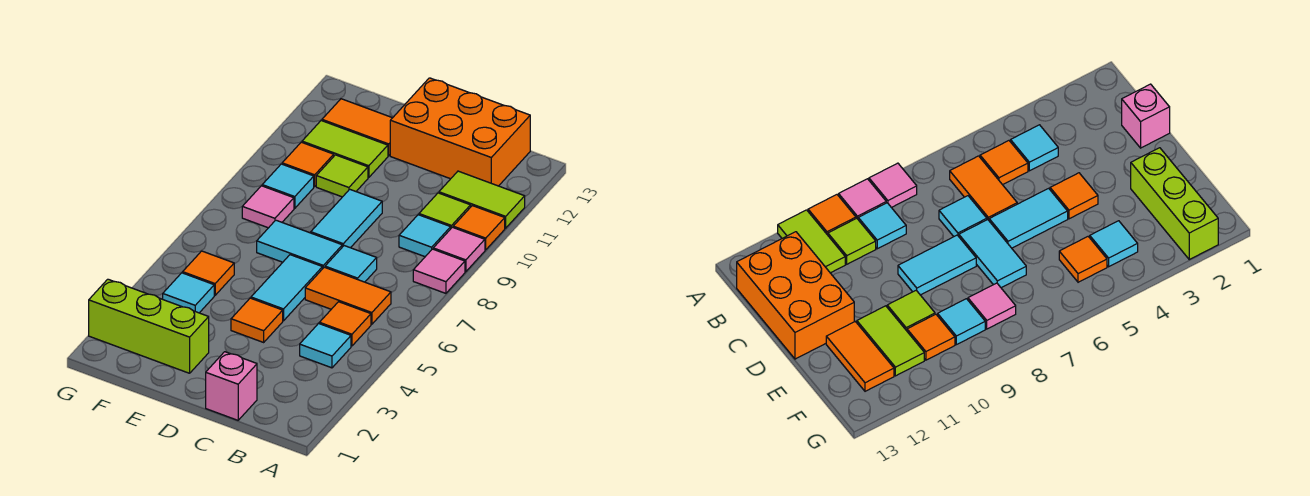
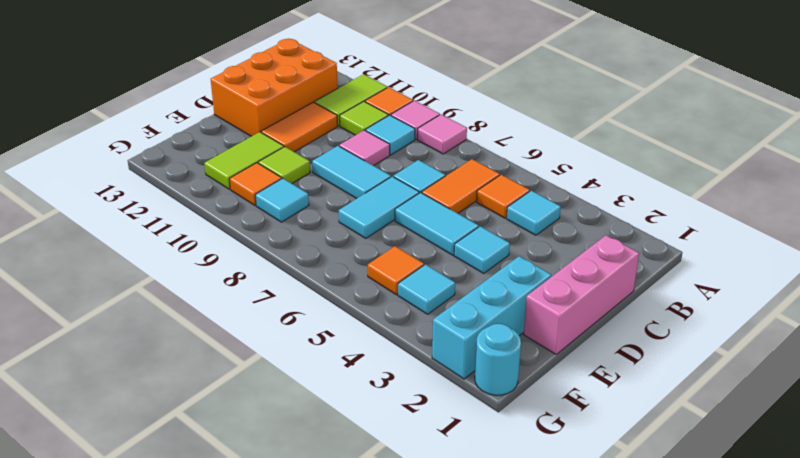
pink brick C1 level 1 -> pink brick C1:E1 level 1
orange tile D4 level 1 -> cyan tile D4 level 1
lime brick E2:G2 level 1 -> cyan brick E2:G2 level 1
orange tile E12:F12 level 1 -> orange tile C11:D11 level 1
pink tile F8 level 1 -> pink tile C9 level 1
none -> cyan round brick G1 level 1

